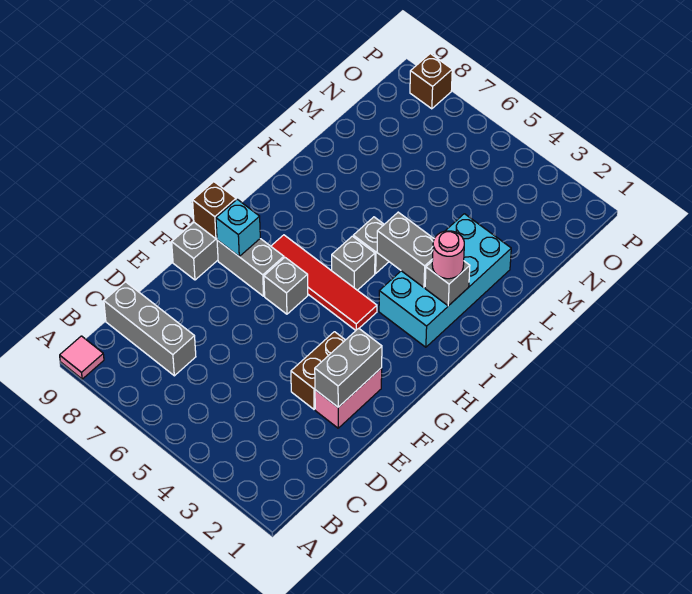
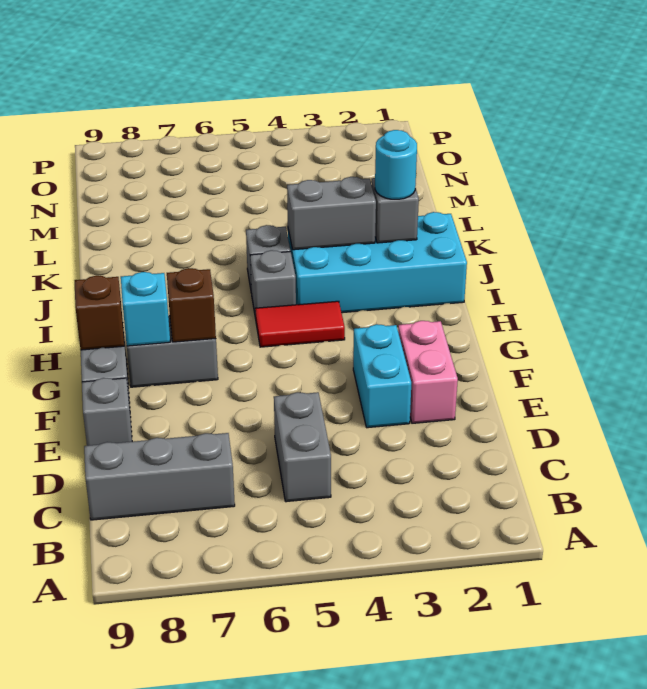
pink tile A9 level 1 -> none
grey brick E2:F2 level 2 -> grey brick C5:D5 level 1
brown brick E3:F3 level 1 -> cyan brick E3:F3 level 1
grey brick G6 level 1 -> grey brick E9 level 1
red tile H4:H7 level 1 -> red tile H4:H5 level 1
cyan brick I2:L3 level 1 -> cyan brick I1:J4 level 1
pink round brick J2 level 3 -> cyan round brick J2 level 3
brown brick P8 level 1 -> brown brick G7 level 2

